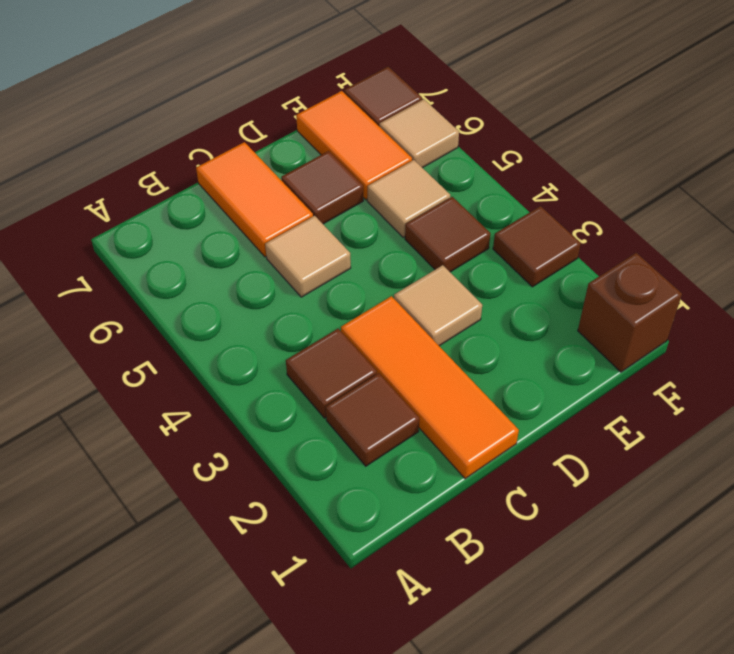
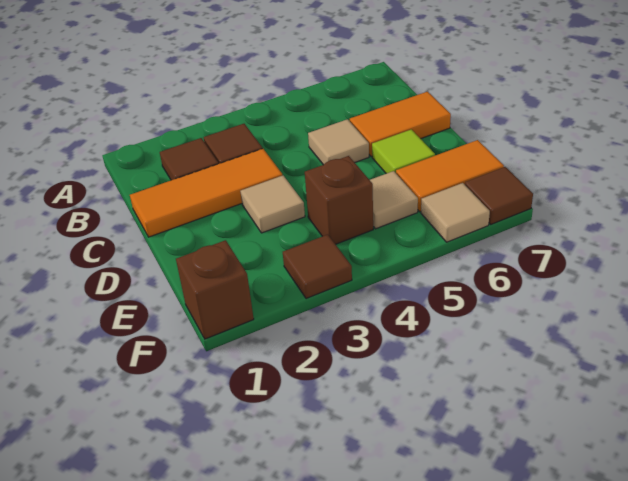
brown tile D6 level 1 -> lime tile D6 level 1
brown tile E4 level 1 -> brown brick E4 level 1

